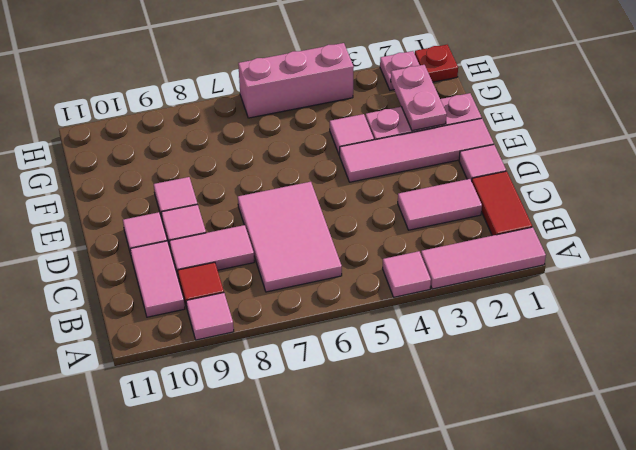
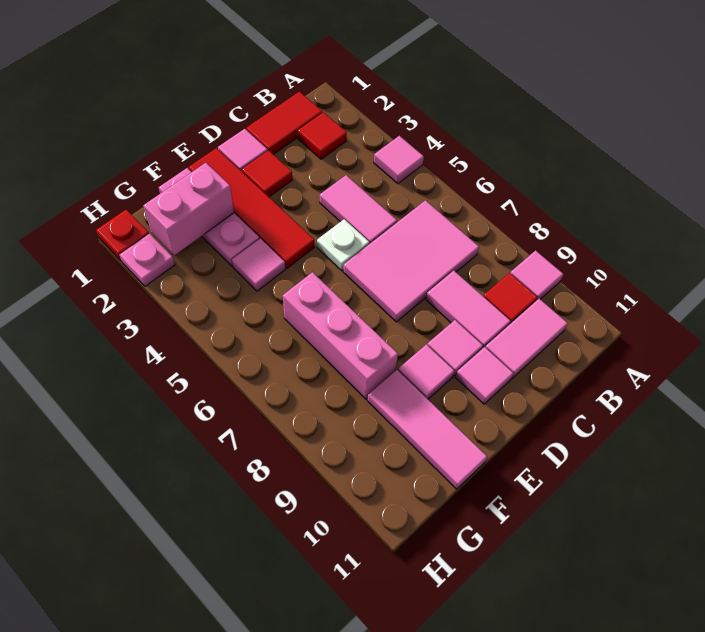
pink tile A1:A3 level 1 -> pink tile F9:F11 level 1
none -> red tile B2 level 1
pink tile C2:C3 level 1 -> pink tile C4:C5 level 1
none -> red tile D2 level 1
none -> white plate D5 level 1
pink tile E1:E4 level 1 -> red tile E1:E4 level 1
pink plate F2:G2 level 2 -> pink brick F2:G2 level 2
pink brick H4:H6 level 1 -> pink brick F6:F8 level 1

